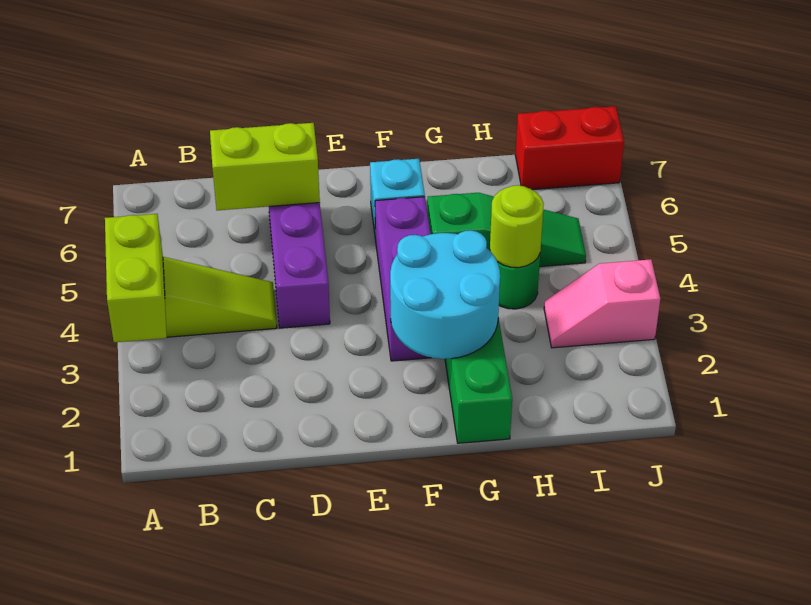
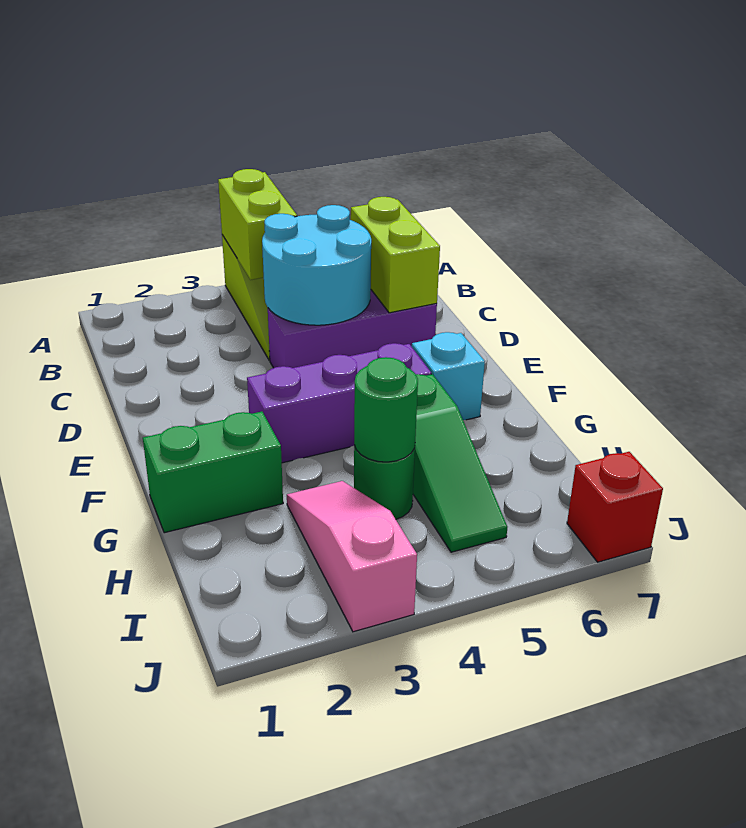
lime brick A3:A4 level 2 -> lime brick A4:B4 level 2
cyan round brick F2:G3 level 2 -> cyan round brick C4:D5 level 2
lime round brick H4 level 2 -> green round brick H4 level 2
pink slope I3:J3 level 1 top J -> pink slope H3:J3 level 1 top J
red brick I7:J7 level 1 -> red brick J7 level 1

